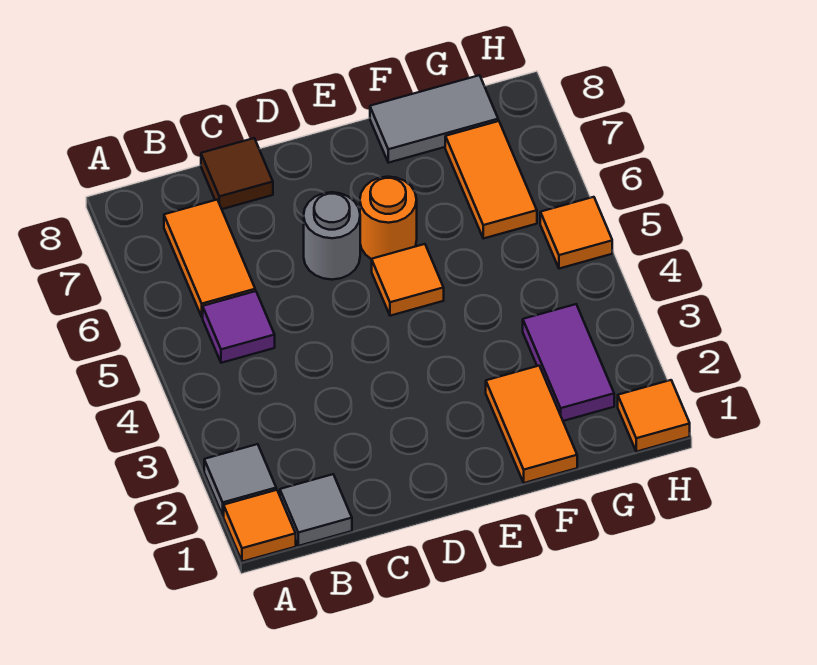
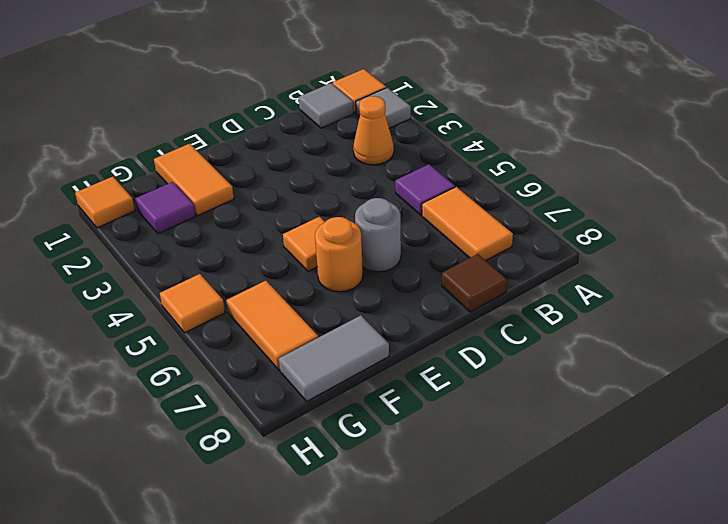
none -> orange cone B3 level 1
purple tile G2:G3 level 1 -> purple tile G2 level 1

